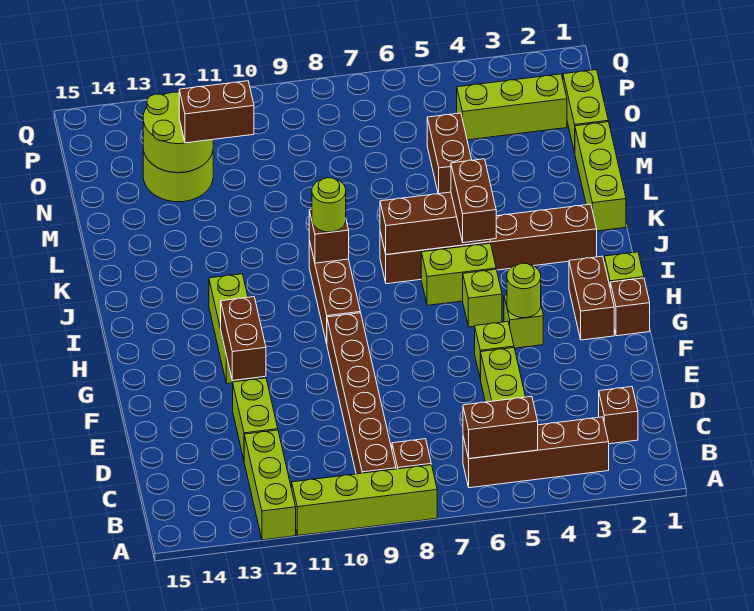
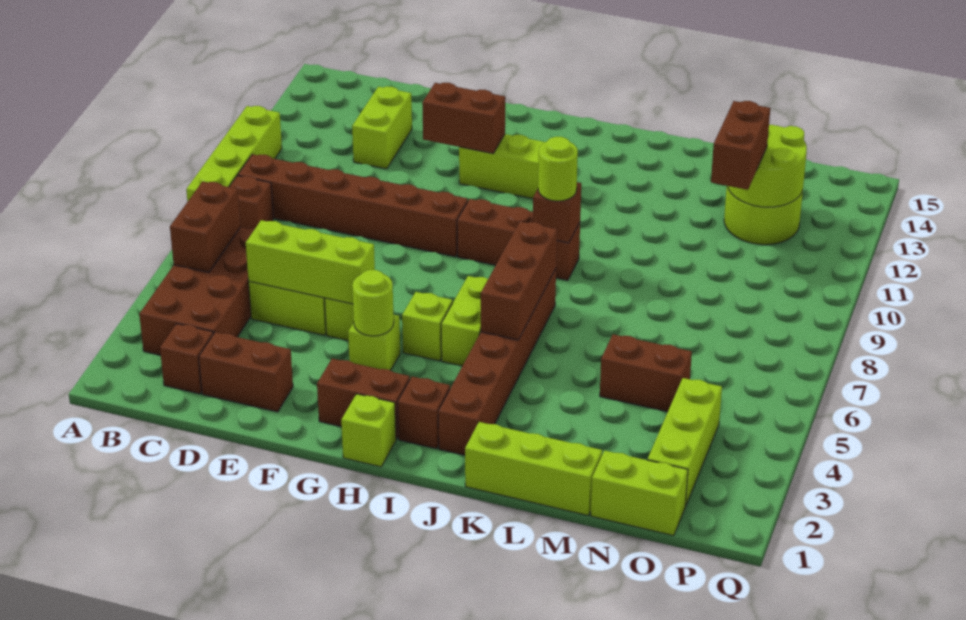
lime brick A12:C12 level 1 -> lime brick D5:F5 level 2
brown brick B3:B6 level 1 -> brown brick B3:C6 level 1
lime brick D12:E12 level 1 -> lime brick D12:D13 level 1
brown brick G1 level 1 -> brown brick I2 level 1
brown brick I5:J5 level 3 -> brown brick D2:E2 level 1

